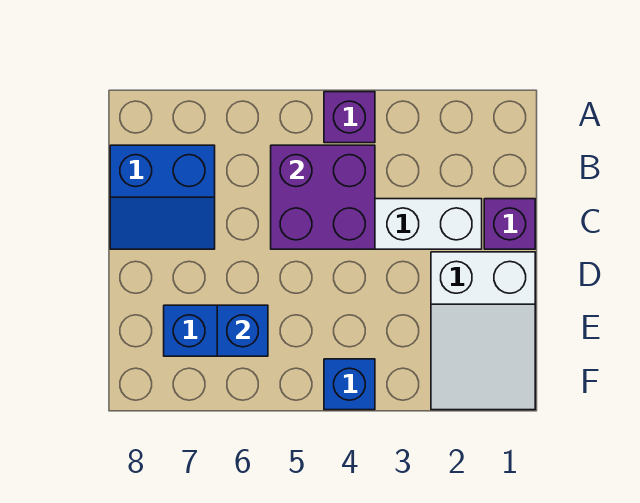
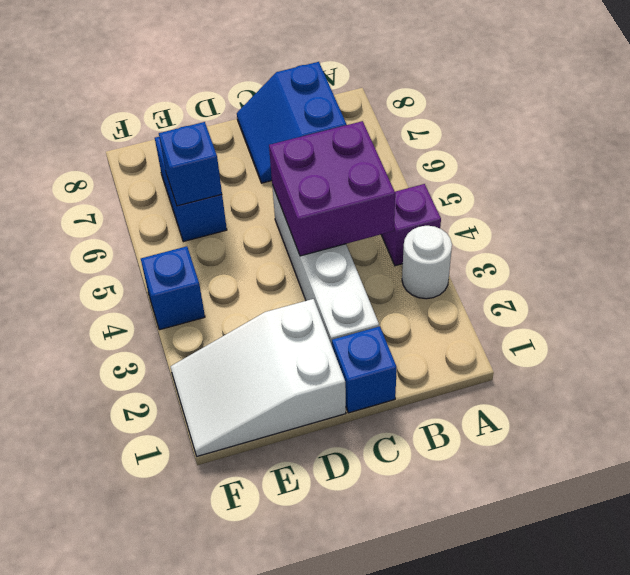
none -> white round brick A3 level 1
purple brick C1 level 1 -> blue brick C1 level 1

